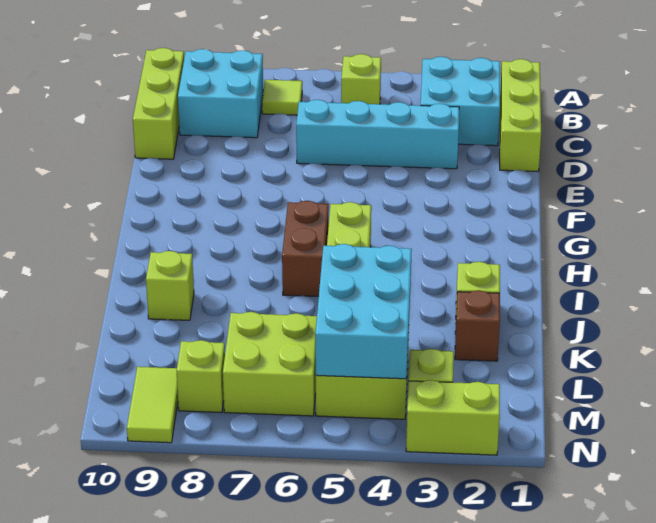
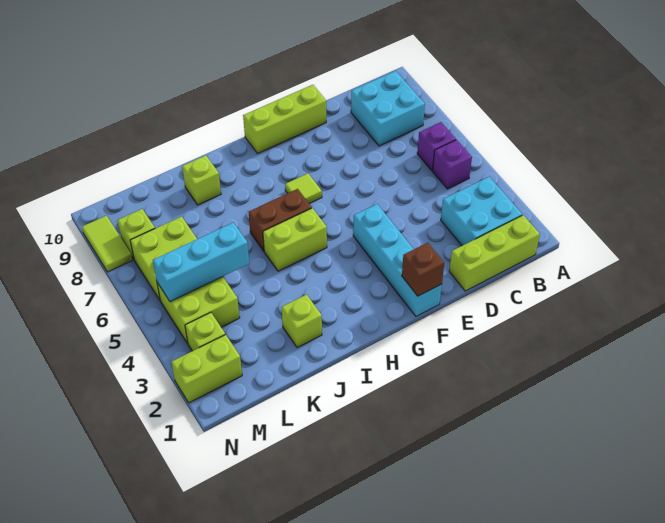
lime brick B5 level 1 -> purple brick B5 level 1
none -> purple brick B6 level 1
lime tile B7 level 1 -> lime tile G7 level 1
lime brick B10:D10 level 1 -> lime brick E10:G10 level 1
cyan brick D3:D6 level 1 -> cyan brick F1:F4 level 1
brown brick K2 level 1 -> brown brick F1 level 2
cyan brick K4:M5 level 2 -> cyan brick K5:M5 level 2
lime tile M9:N9 level 1 -> lime tile N8:N9 level 1
lime brick N2:N3 level 1 -> lime brick M2:N2 level 1

